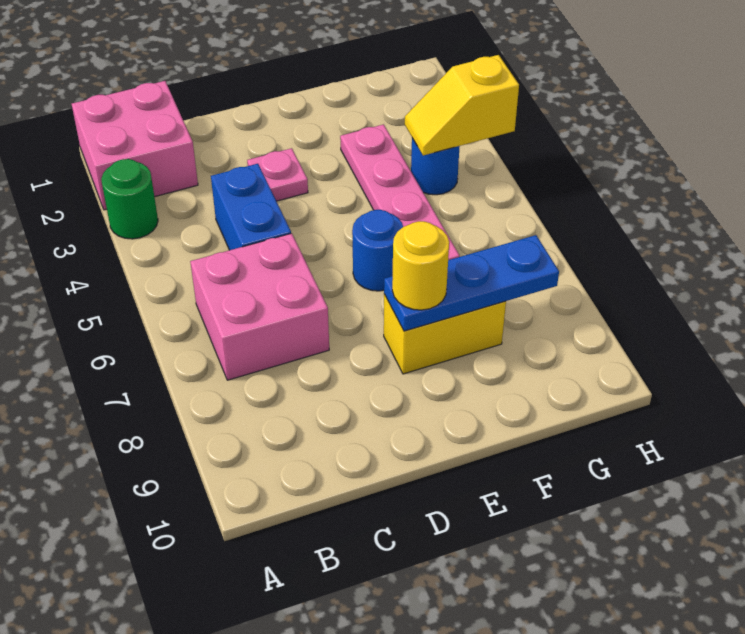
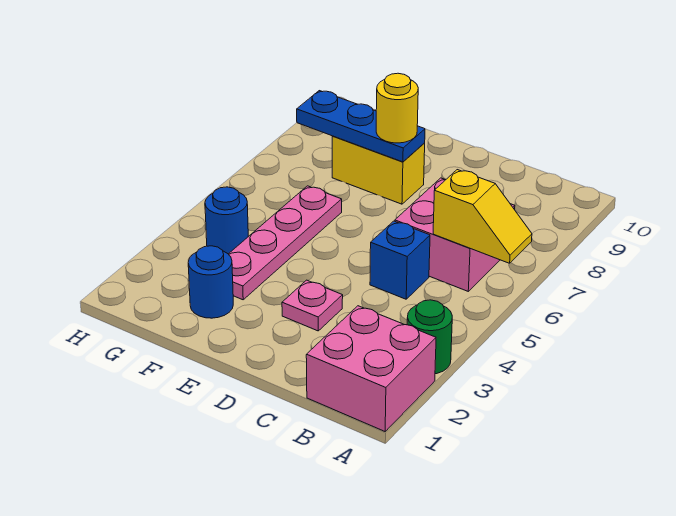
blue brick C4:C5 level 1 -> blue brick C5 level 1
blue round brick E6 level 1 -> blue round brick F2 level 1
yellow slope G4:H4 level 2 top H -> yellow slope A6:B6 level 2 top B

